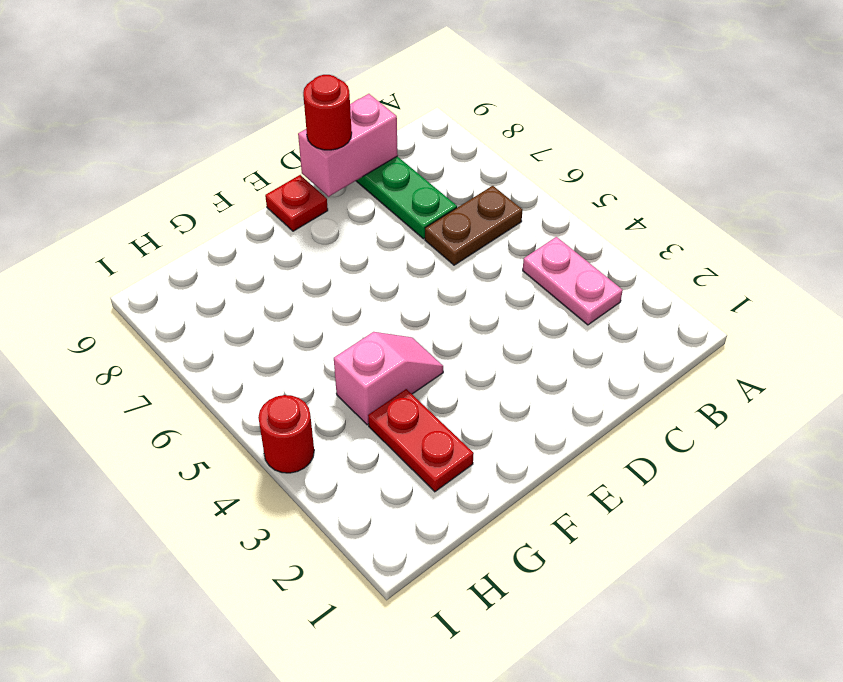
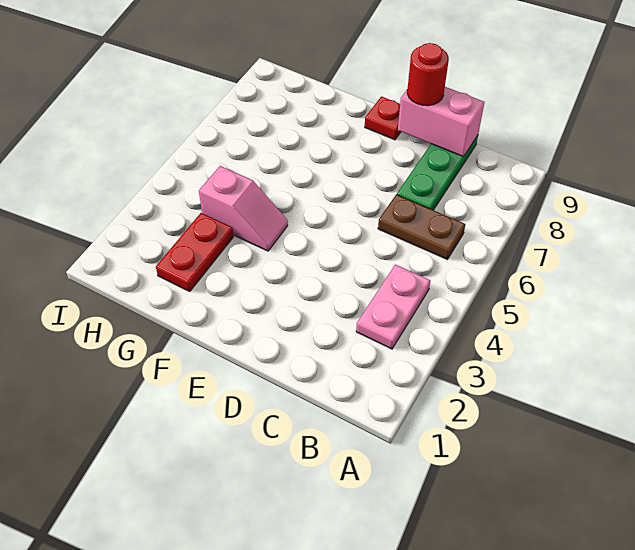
red round brick I4 level 1 -> none

